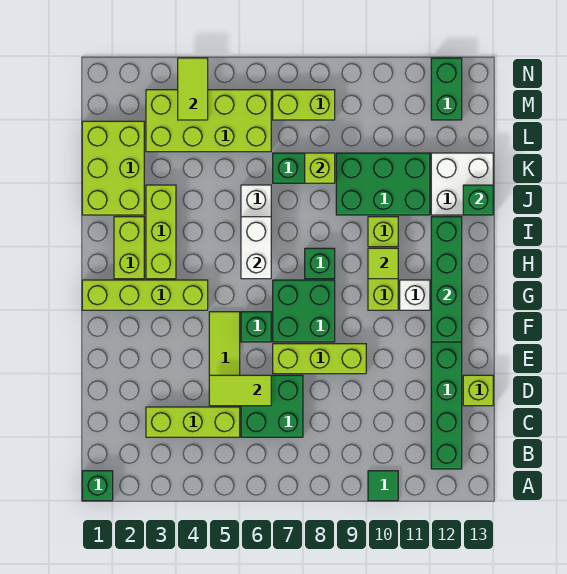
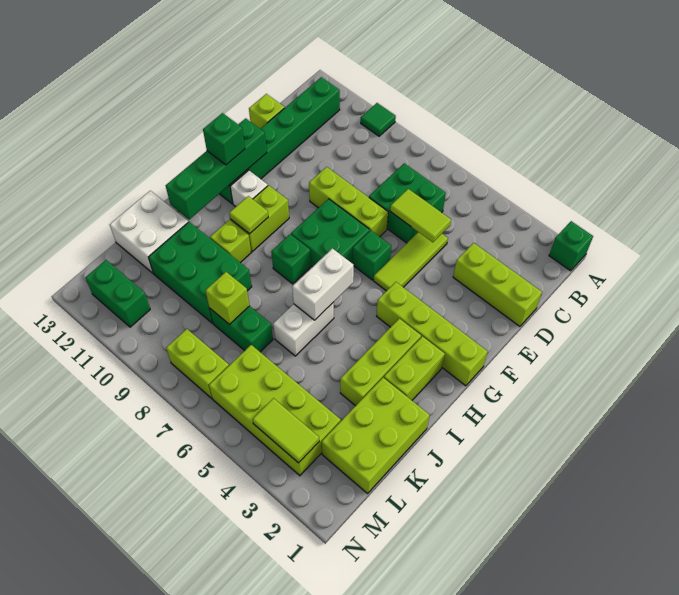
lime brick C3:C5 level 1 -> lime brick D1:D3 level 1
green brick J13 level 2 -> green brick G12 level 3
lime tile M4:N4 level 2 -> lime tile M3:M4 level 2
green brick M12:N12 level 1 -> green brick M11:M12 level 1

